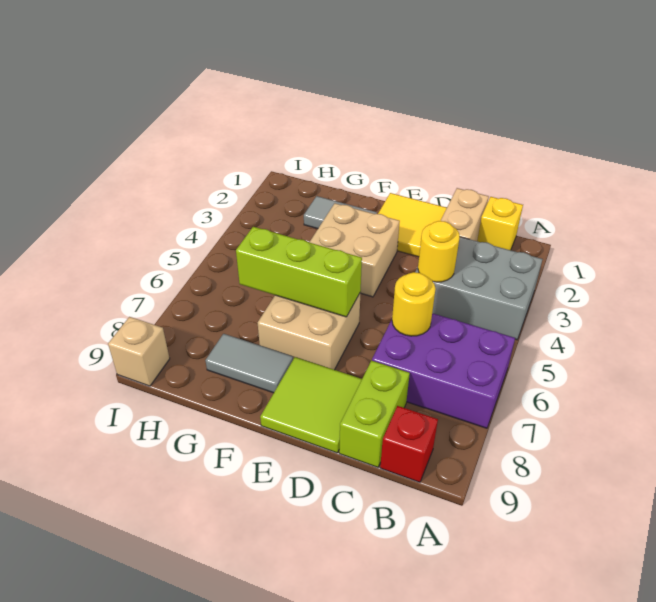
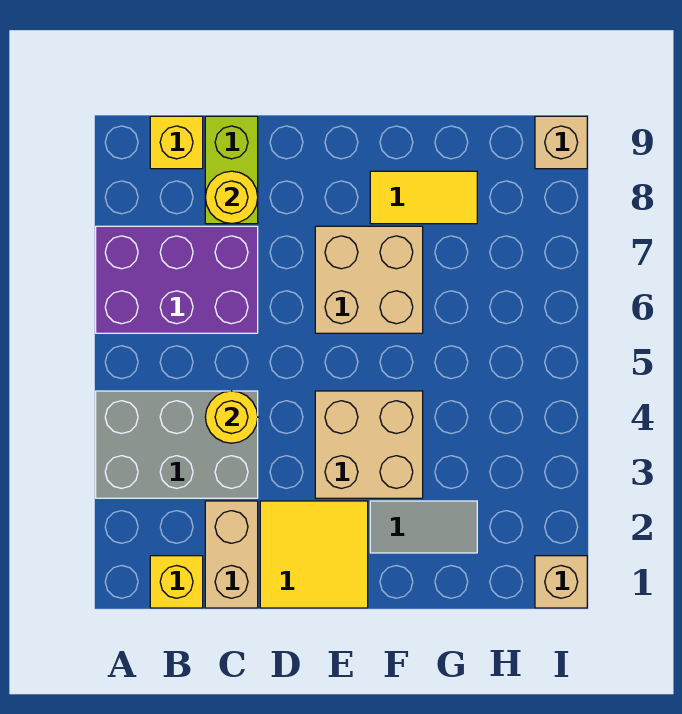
red brick B9 level 1 -> yellow brick B9 level 1
yellow round brick C6 level 2 -> yellow round brick C8 level 2
lime tile D8:E9 level 1 -> none
lime brick E6:G6 level 2 -> none
grey tile F8:G8 level 1 -> yellow tile F8:G8 level 1
none -> tan brick I1 level 1

